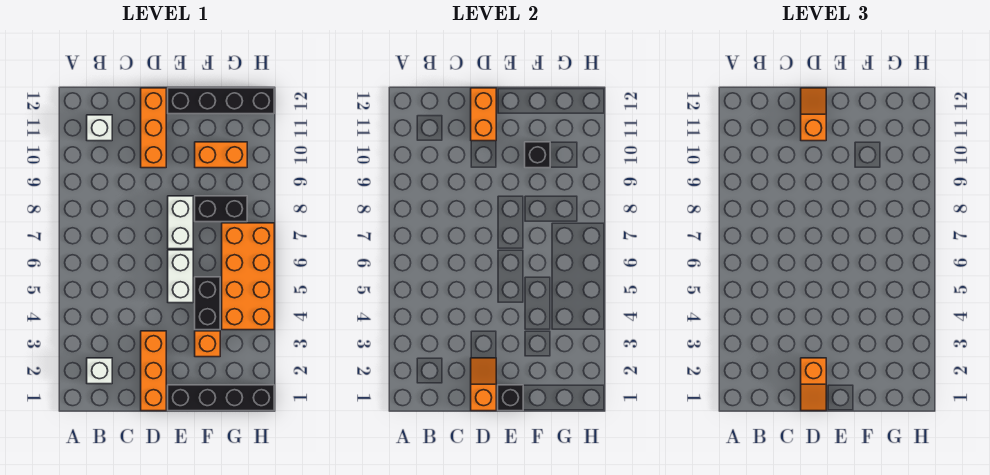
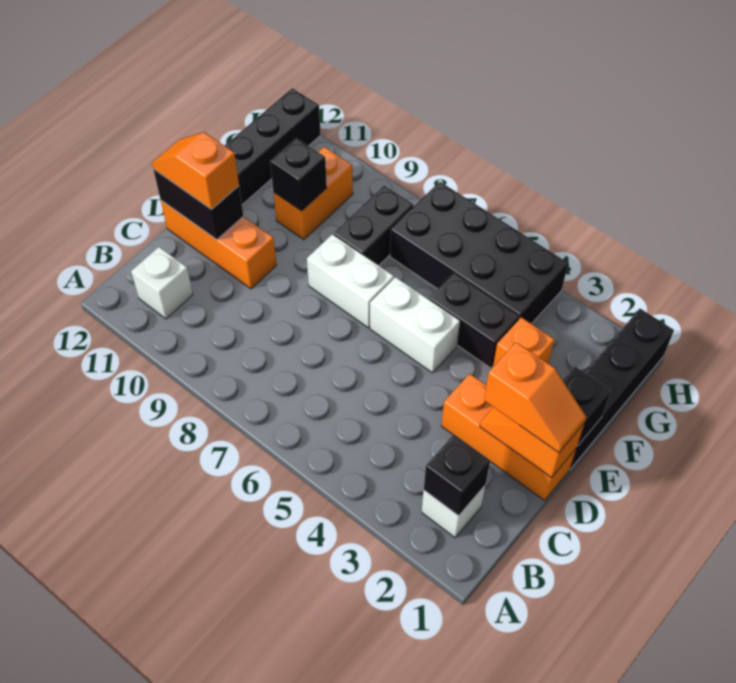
none -> black brick B2 level 2
orange brick D11:D12 level 2 -> black brick D11:D12 level 2
orange brick G4:H7 level 1 -> black brick G4:H7 level 1

